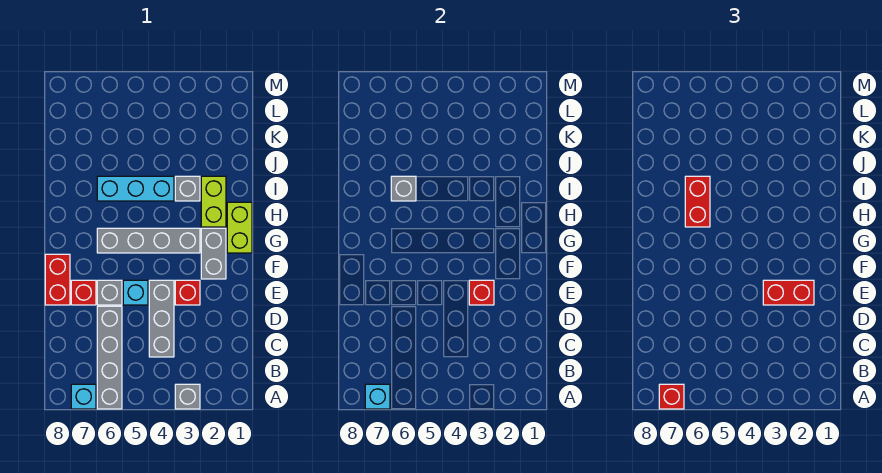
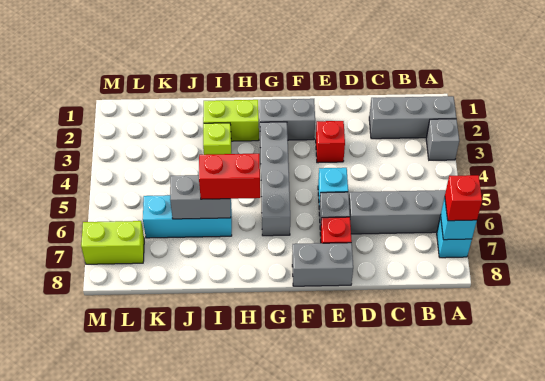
grey brick C4:E4 level 1 -> grey brick A2:C2 level 1
red brick E2:E3 level 3 -> none
red brick E3 level 2 -> none
red brick E8:F8 level 1 -> grey brick E8:F8 level 1
lime brick G1:H1 level 1 -> lime brick L7:M7 level 1
grey brick I3 level 1 -> lime brick I3 level 1
cyan brick I4:I6 level 1 -> cyan brick I6:K6 level 1
grey brick I6 level 2 -> grey brick I6:J6 level 2

